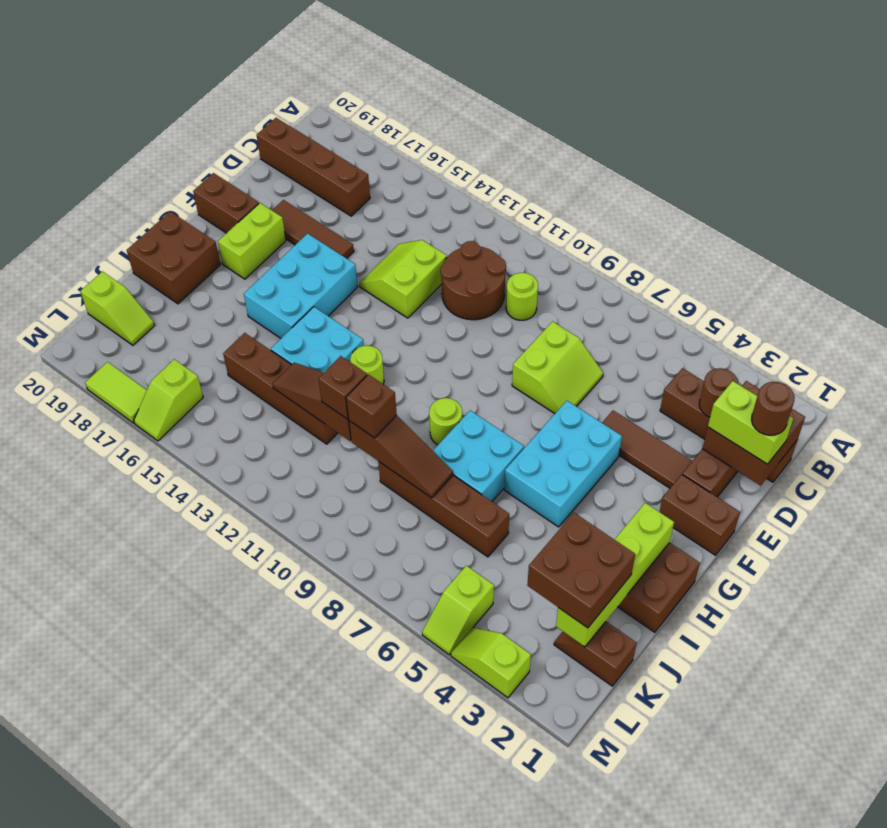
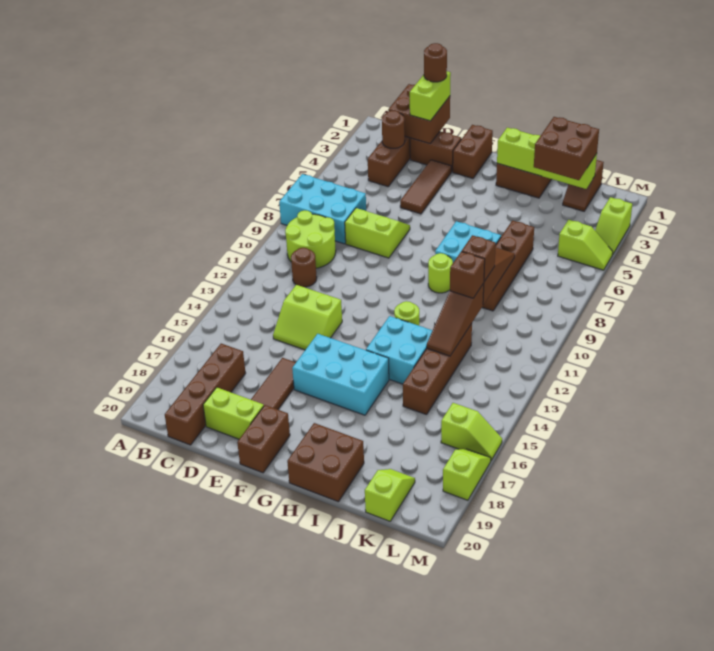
lime round brick C10 level 1 -> lime round brick B9:C10 level 1
brown round brick C11:D12 level 1 -> brown round brick C11 level 1
cyan brick F5:H6 level 1 -> cyan brick A7:C8 level 1
lime brick F18:G18 level 1 -> lime brick D19:E19 level 1
lime tile M17:M18 level 1 -> lime slope M17:M18 level 1 top 18

